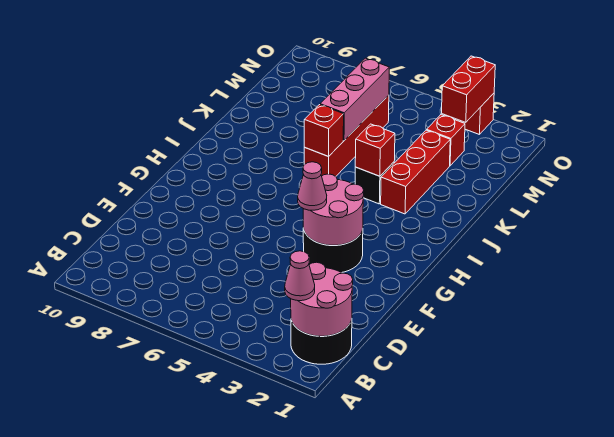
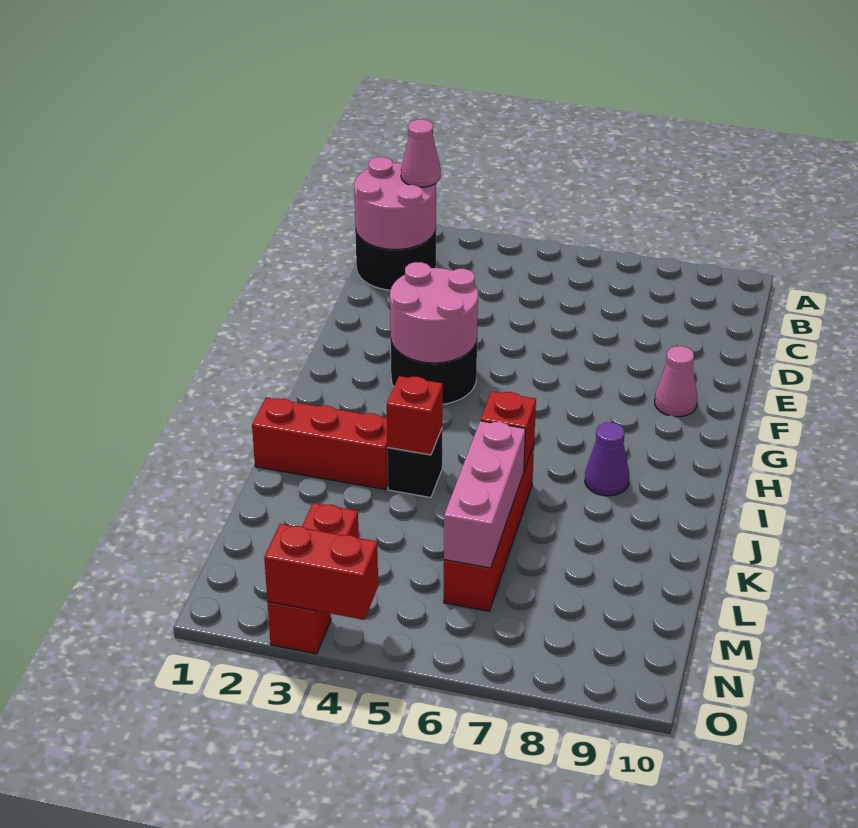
pink cone F4 level 3 -> pink cone F9 level 1
none -> purple cone I8 level 1
red brick J3:L3 level 1 -> red brick J1:J3 level 1
red brick N3:O3 level 2 -> red brick O3:O4 level 2

